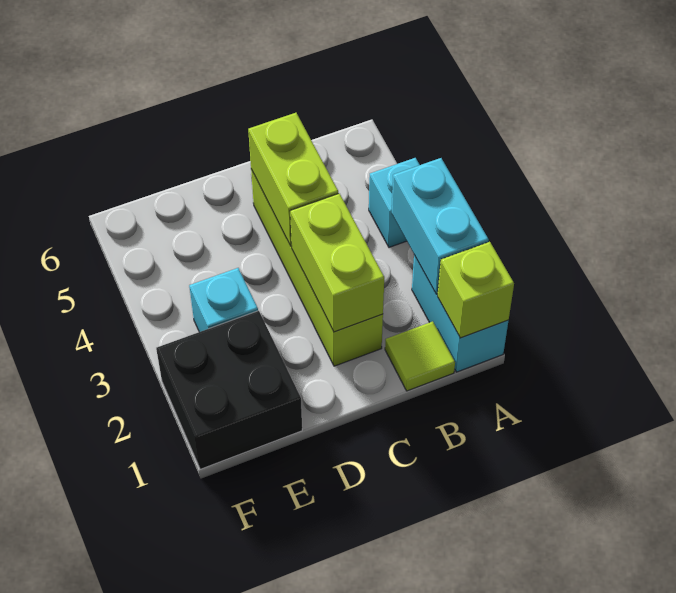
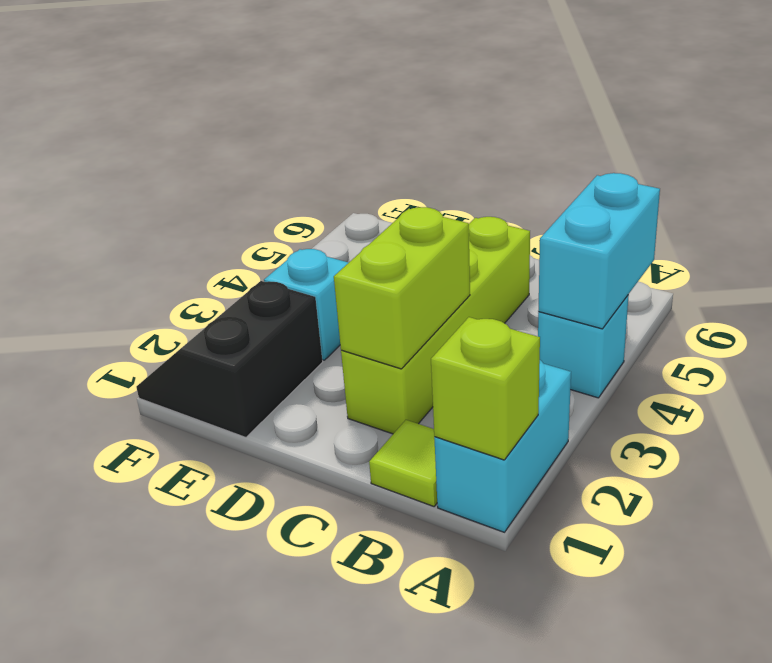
cyan brick A2:A3 level 2 -> cyan brick A4:A5 level 2
lime brick C4:C5 level 2 -> none
black brick E1:F2 level 1 -> black slope E1:F2 level 1 top E

